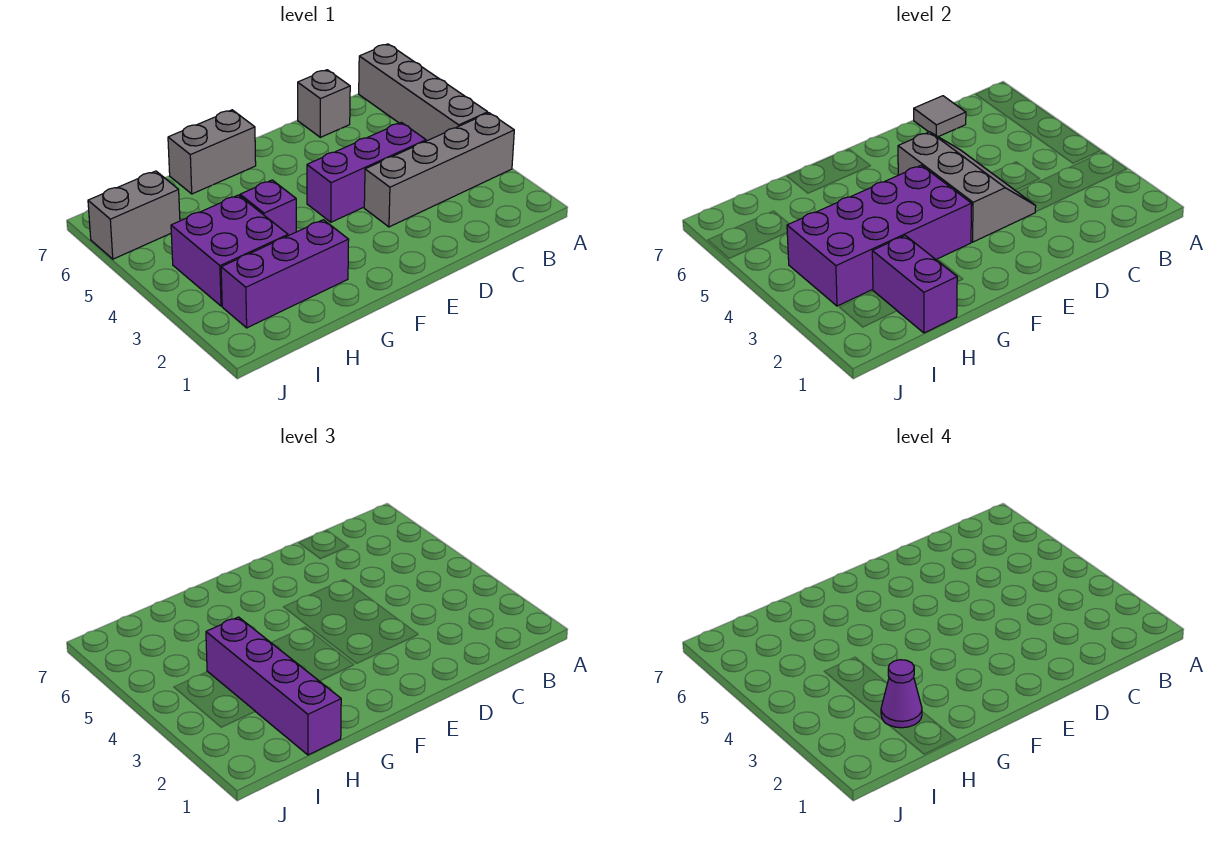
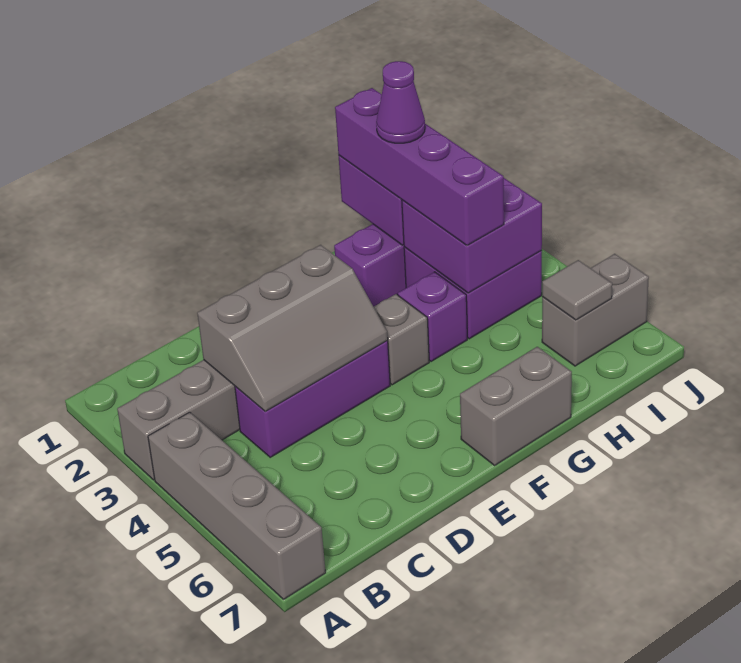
grey brick C7 level 1 -> grey brick F4 level 1
grey tile C7 level 2 -> grey tile I6 level 2
grey slope D3:E5 level 2 top E -> grey slope C3:E4 level 2 top 3
purple brick F3:I4 level 2 -> purple brick H3:I4 level 2

